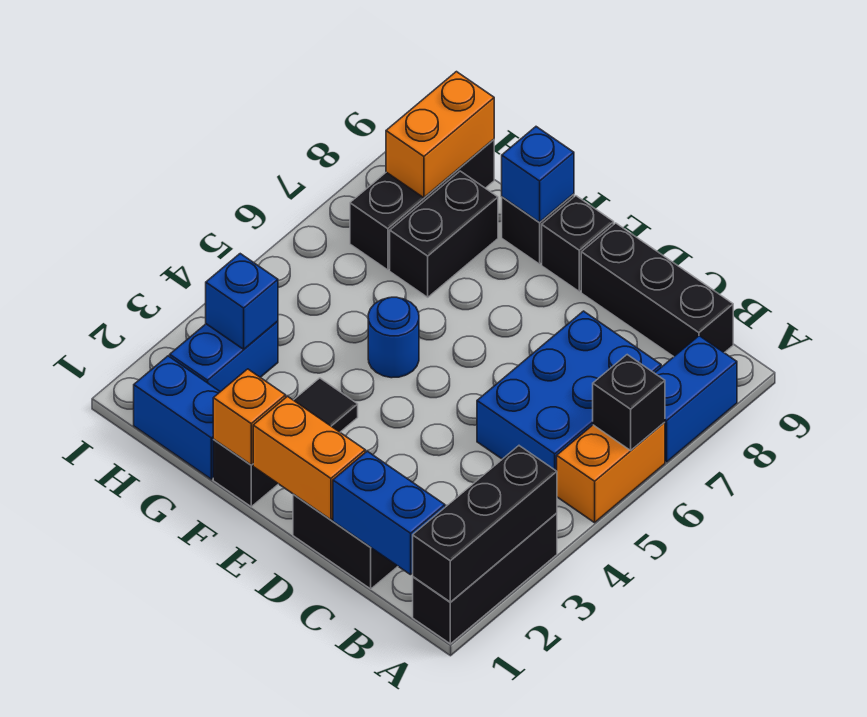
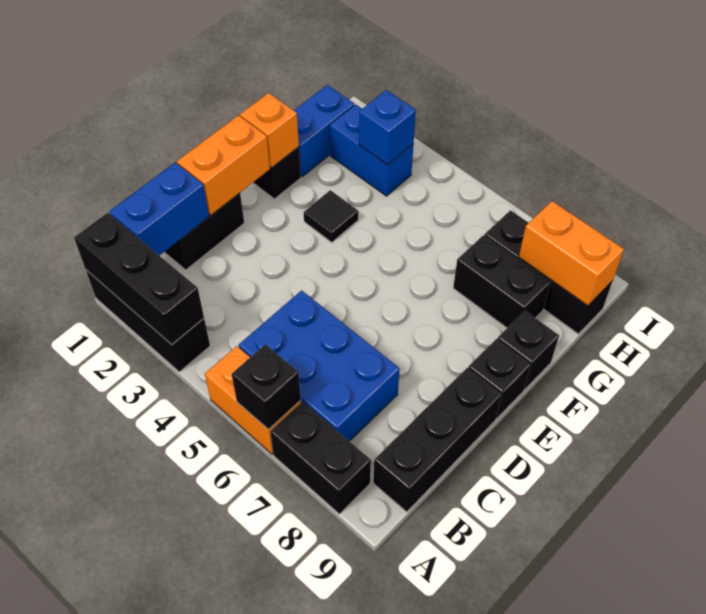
blue brick A7:A8 level 1 -> black brick A7:A8 level 1
blue round brick F5 level 1 -> none
blue brick F9 level 2 -> none

